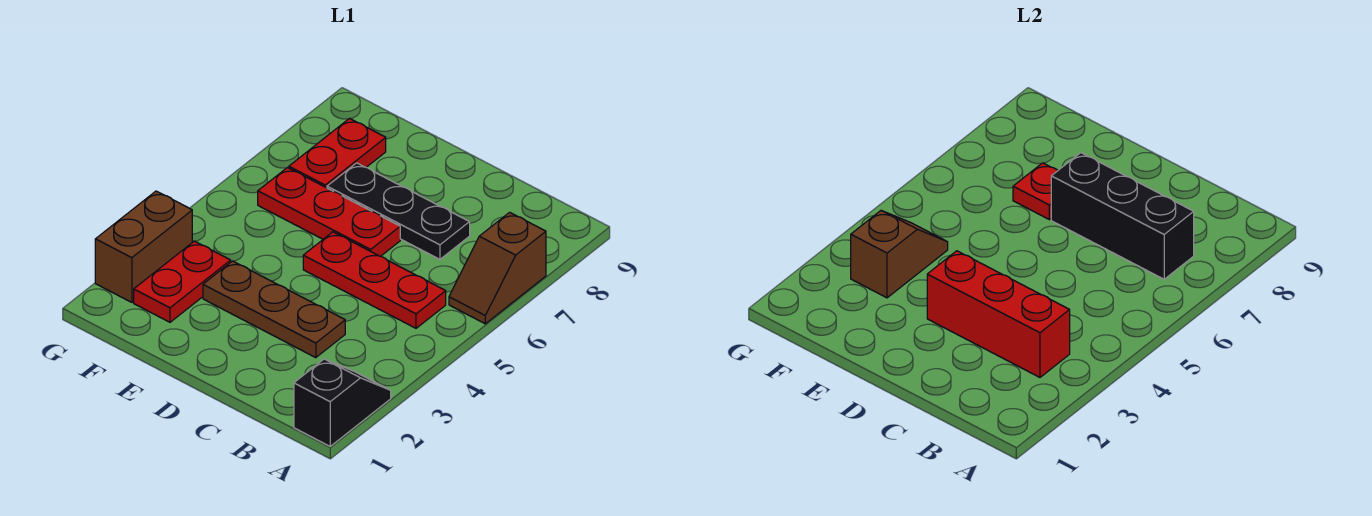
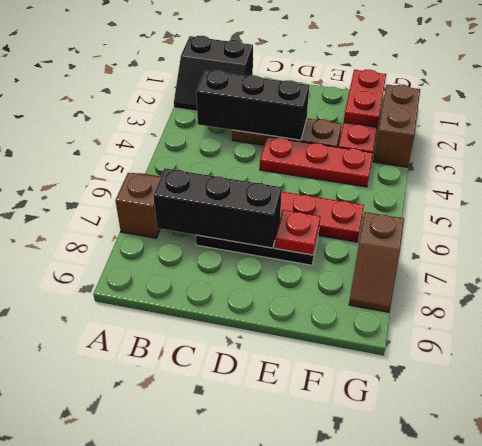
black slope A1:A2 level 1 top 1 -> black slope A1:B2 level 1 top 1
red brick B3:D3 level 2 -> black brick B3:D3 level 2
red plate B5:D5 level 1 -> red plate D4:F4 level 1
brown slope F3:F4 level 2 top 3 -> brown slope G7:G8 level 1 top 7
red plate F7:F8 level 1 -> red plate F1:F2 level 2

